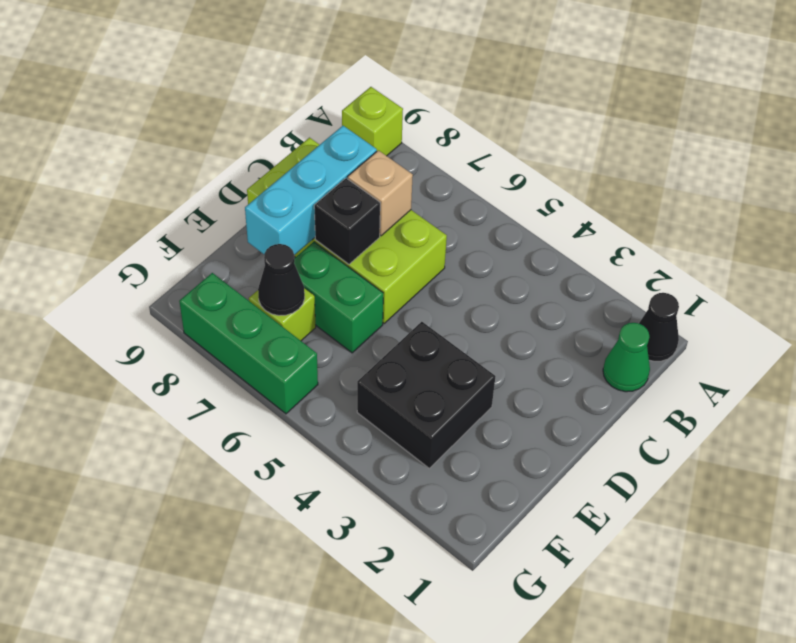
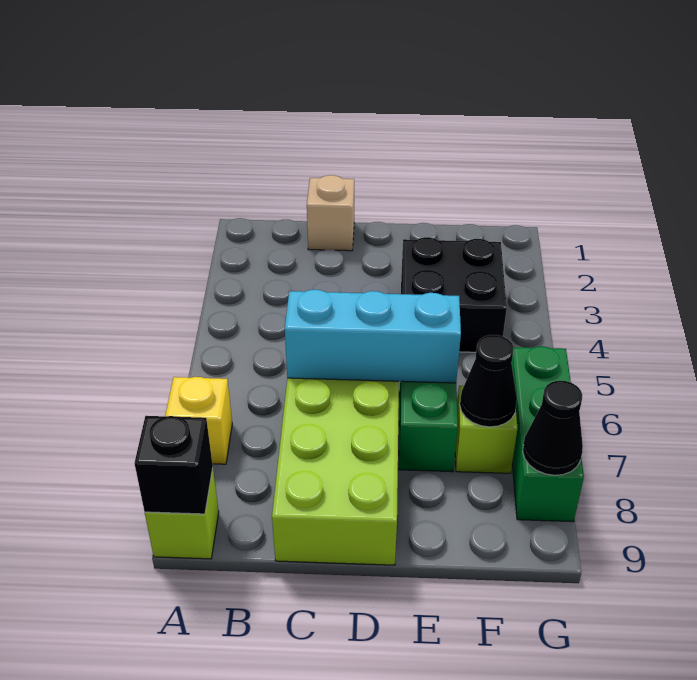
black cone A1 level 1 -> black cone G8 level 2
none -> yellow brick A7 level 1
green cone B1 level 1 -> none
tan brick C7 level 2 -> tan brick C1 level 1
cyan brick C8:E8 level 2 -> cyan brick C6:E6 level 2
black brick D7 level 2 -> black brick A9 level 2

